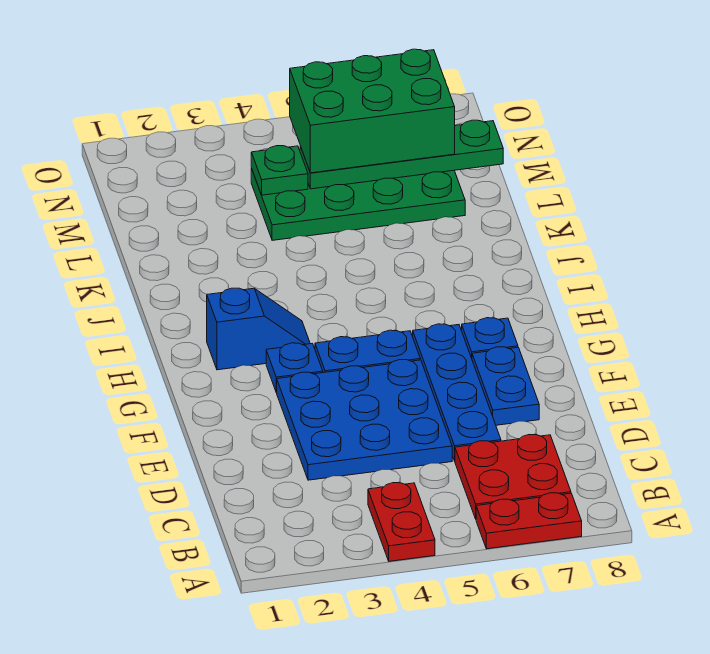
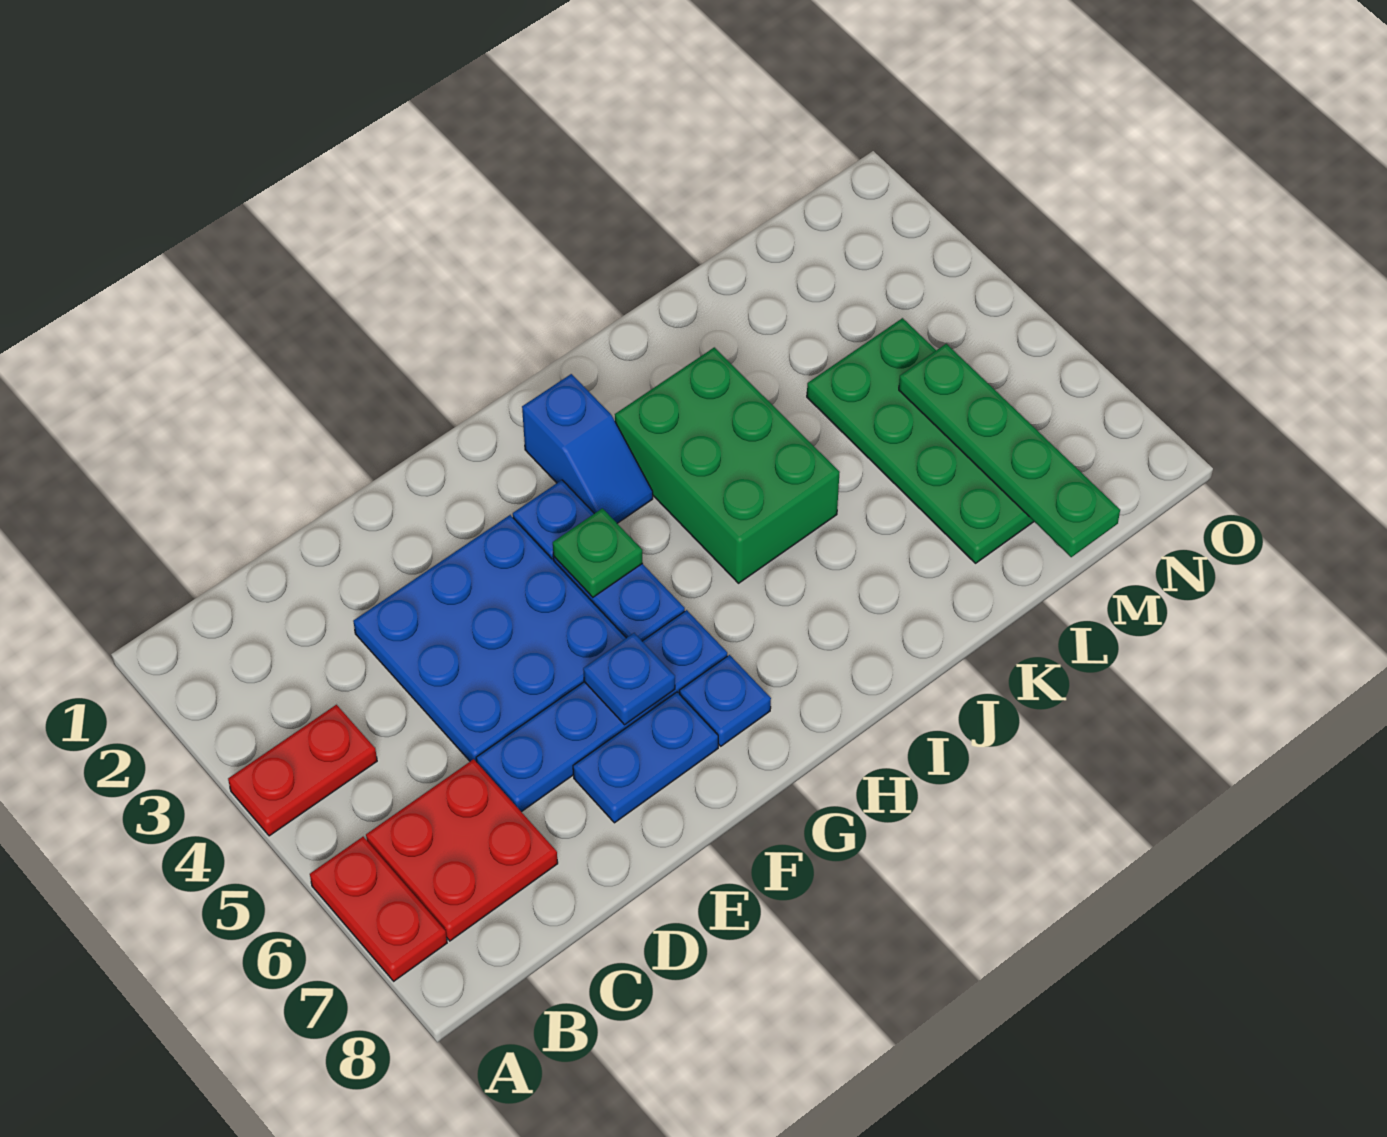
none -> blue plate F6 level 2
green plate M4 level 2 -> green plate G4 level 2
green brick M5:N7 level 3 -> green brick I3:J5 level 1

